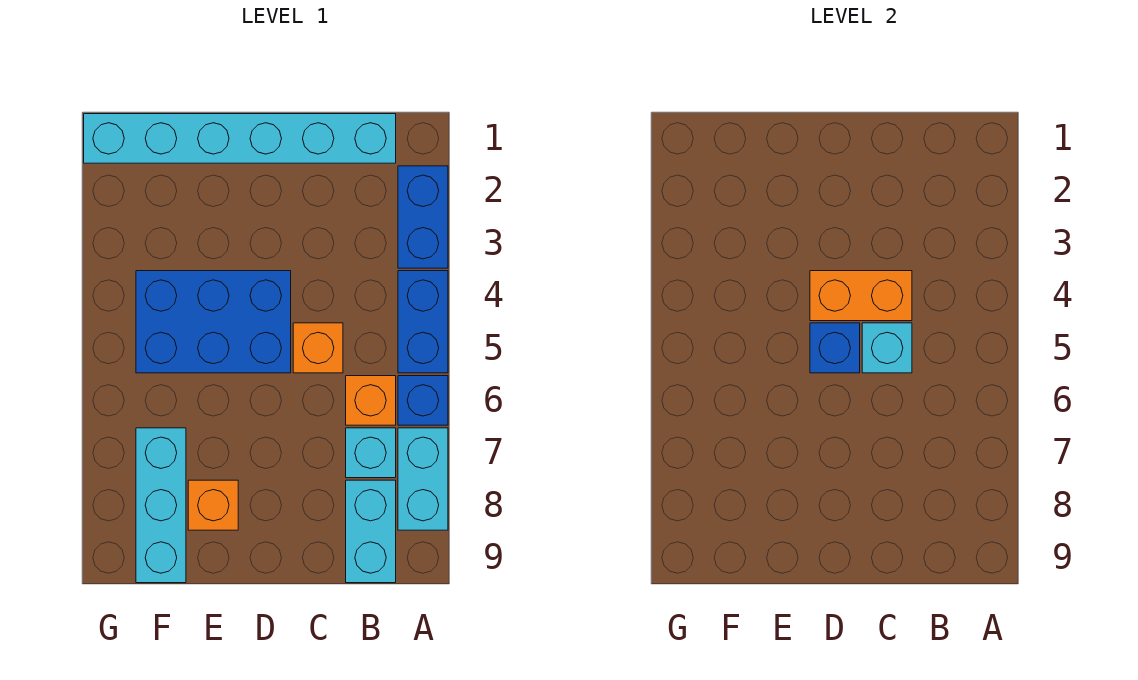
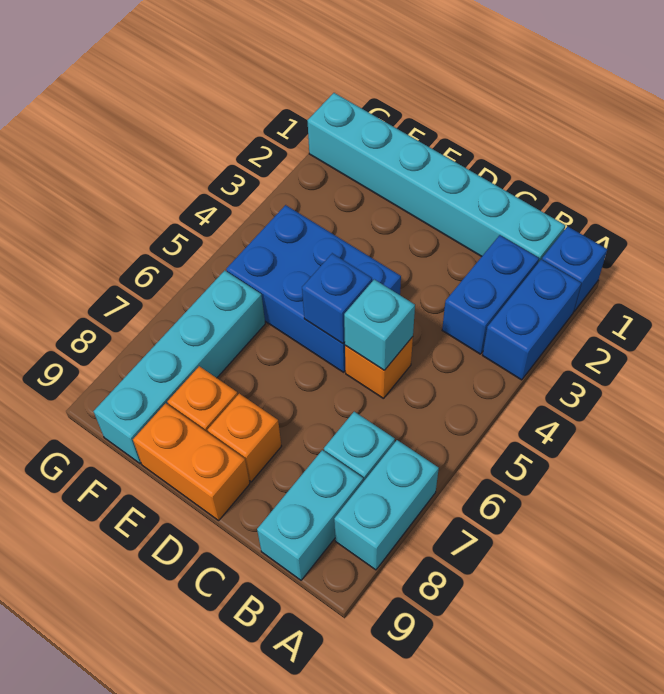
blue brick A4:A5 level 1 -> blue brick B2:B3 level 1
blue brick A6 level 1 -> blue brick A1 level 1
orange brick B6 level 1 -> orange brick D8 level 1
orange brick C4:D4 level 2 -> orange brick D9:E9 level 1
cyan brick F7:F9 level 1 -> cyan brick F6:F9 level 1

